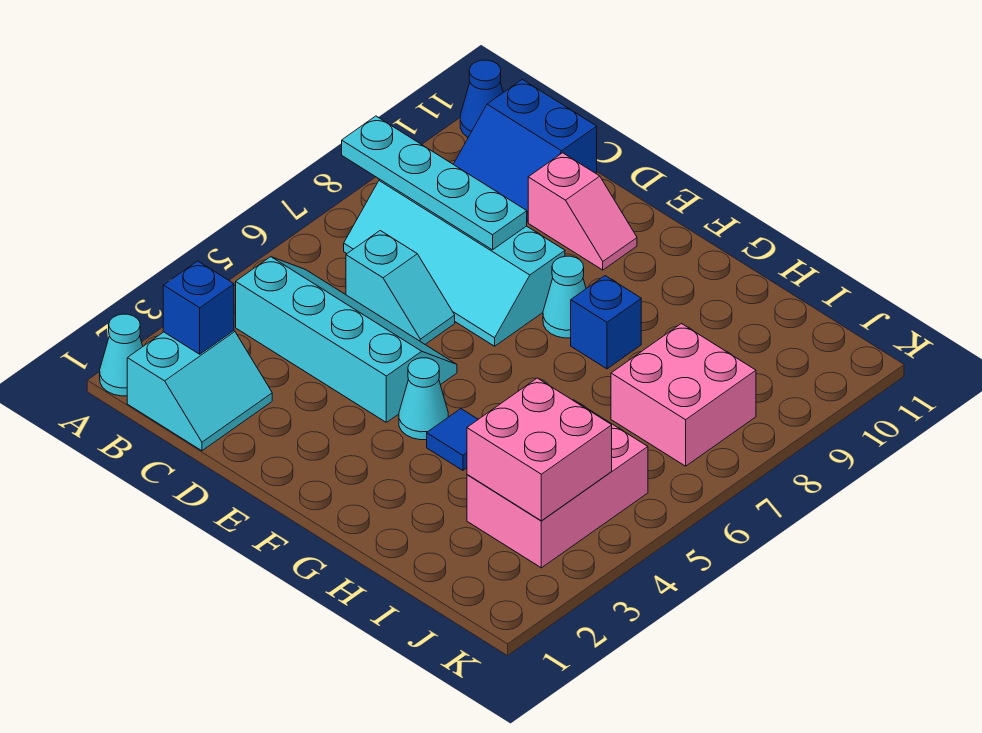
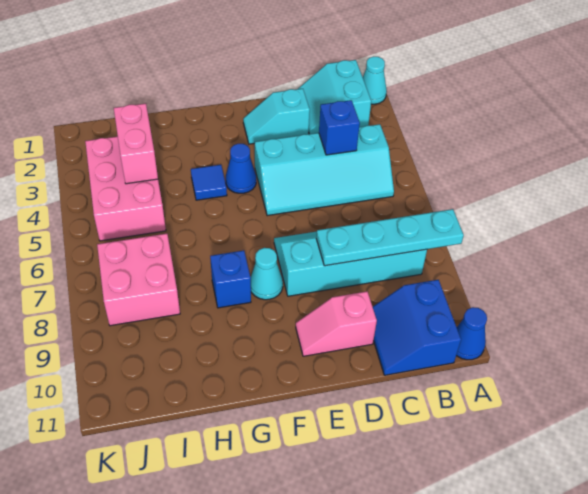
blue brick B2 level 2 -> blue brick C4 level 2
blue slope B10:C11 level 1 top 11 -> blue slope B10:C11 level 1 top B
cyan slope C6:D6 level 1 top C -> cyan slope D2:E2 level 1 top D
cyan cone F4 level 1 -> blue cone F4 level 1
pink brick I3:J4 level 2 -> pink brick I3:I4 level 2

